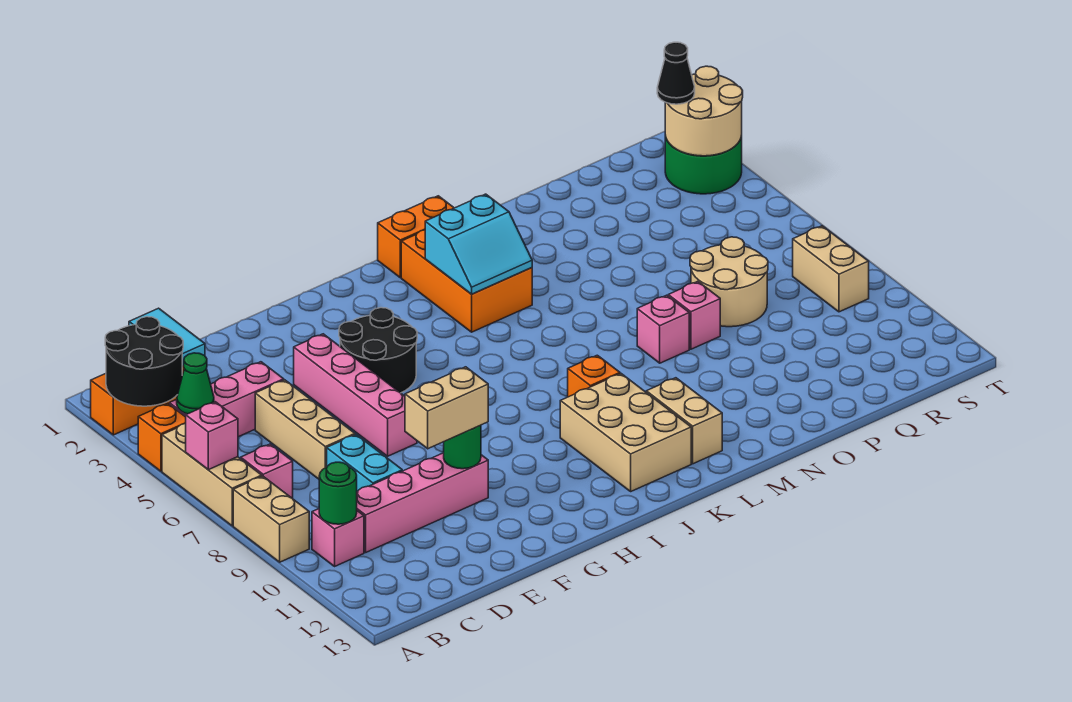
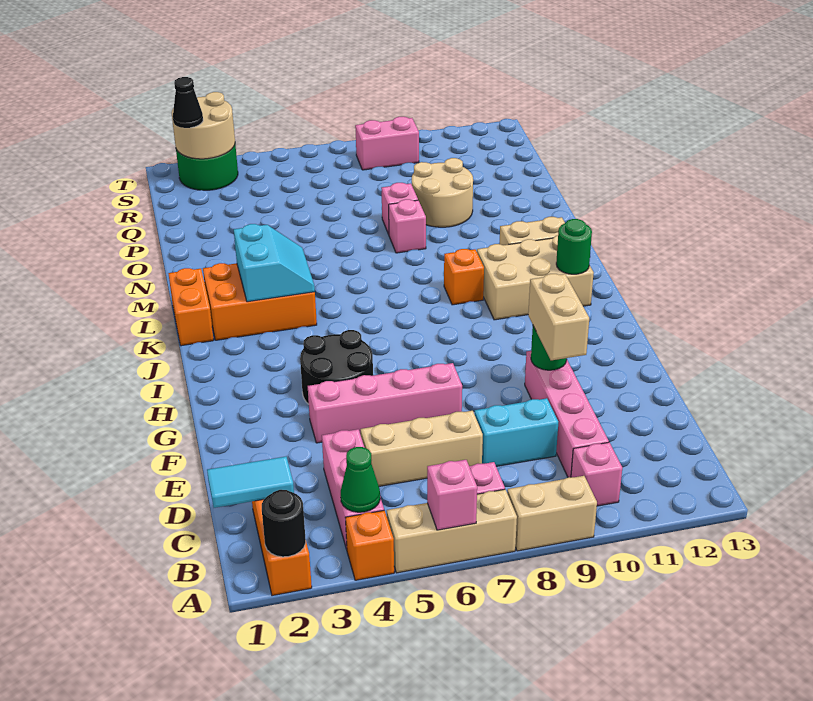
black round brick A2:B3 level 2 -> black round brick A2 level 2
green round brick B10 level 2 -> green round brick J12 level 2
tan round brick P7:Q8 level 1 -> tan round brick O9:P10 level 1
tan brick S8:S9 level 1 -> pink brick S8:S9 level 1

